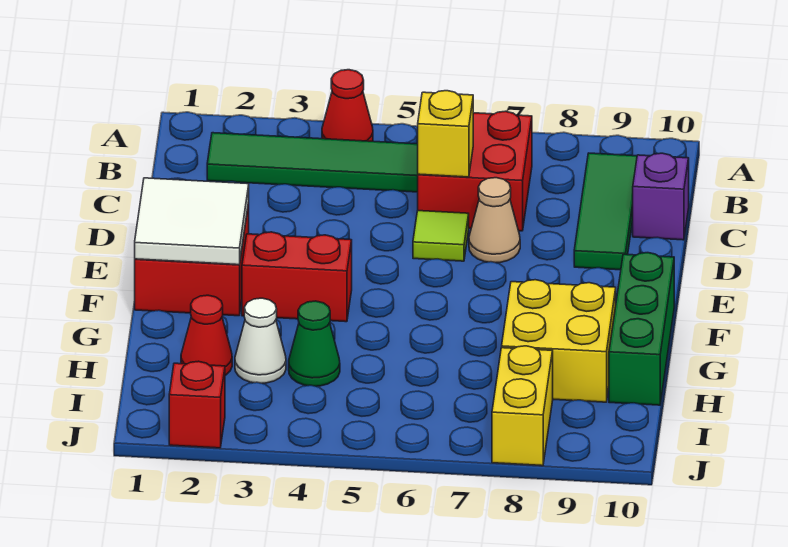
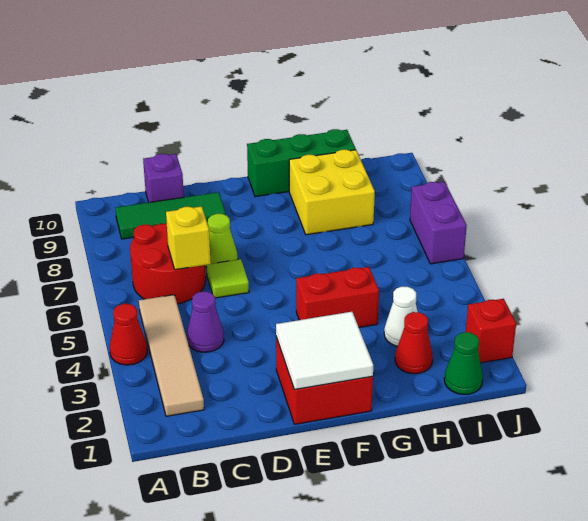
green tile B2:B5 level 1 -> tan tile B2:B5 level 1
red brick B6:C7 level 1 -> red round brick B6:C7 level 1
none -> purple cone C4 level 1
tan cone D7 level 1 -> lime cone D7 level 1
red brick F3:F4 level 1 -> red brick F4:G4 level 1
green cone H4 level 1 -> green cone I1 level 1
yellow brick I8:J8 level 1 -> none
none -> purple brick J6:J7 level 1

